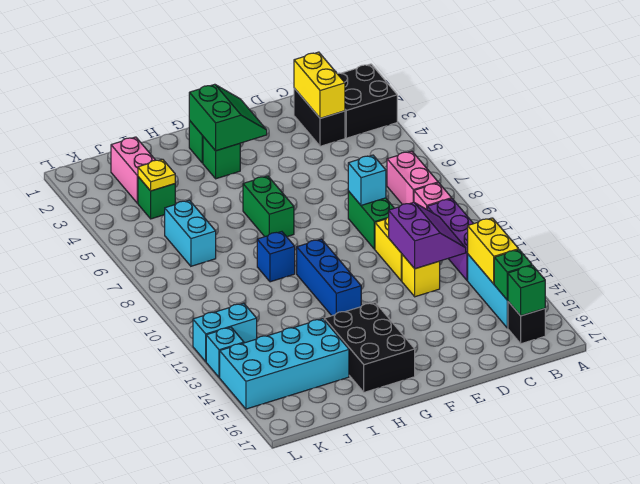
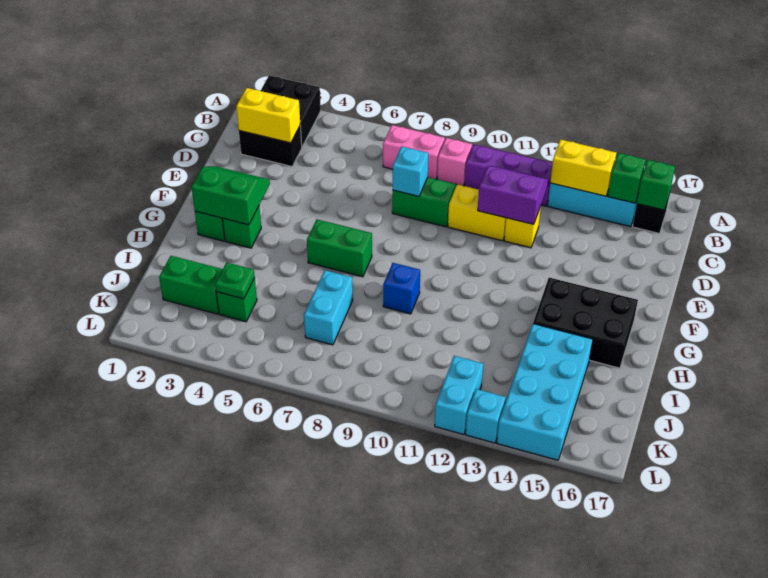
blue brick G10:G12 level 1 -> none
pink brick J2:J3 level 1 -> green brick J2:J3 level 1
yellow plate J4 level 2 -> green plate J4 level 2
cyan brick J6:J7 level 1 -> cyan brick I7:J7 level 1

